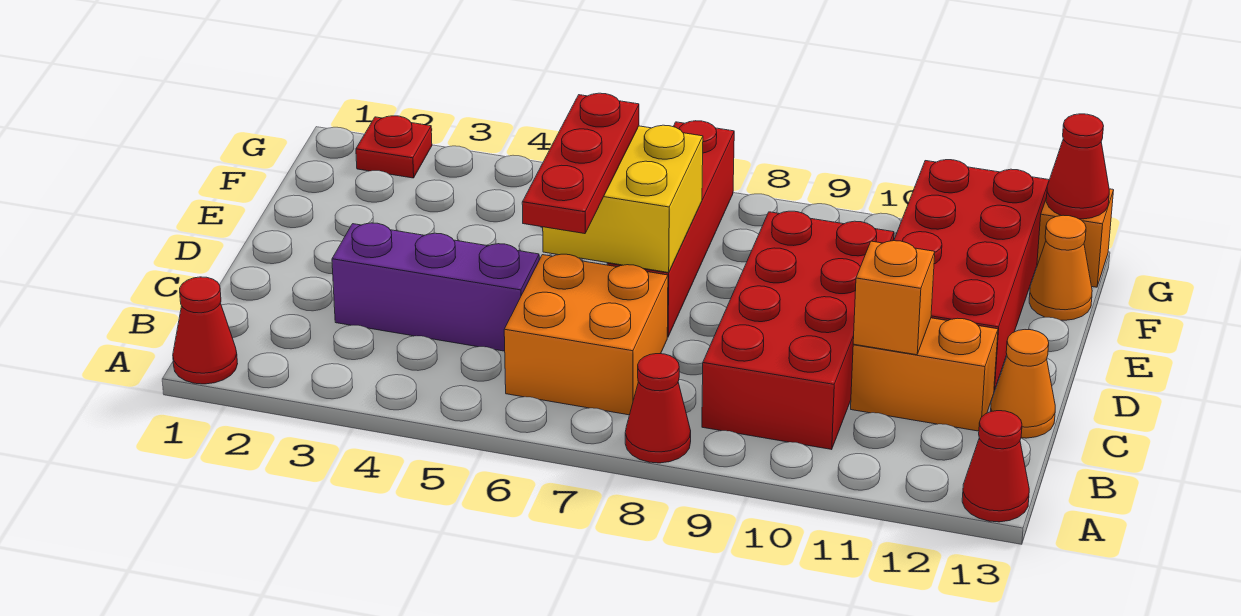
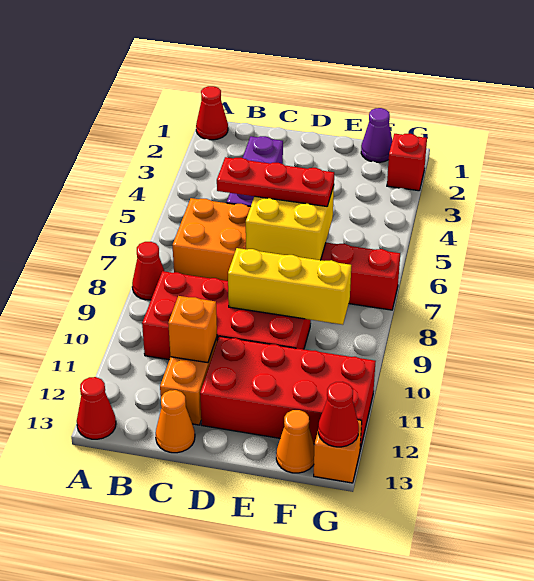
none -> yellow brick D9:F9 level 2
none -> purple cone F1 level 1
red plate G2 level 1 -> red brick G2 level 1

